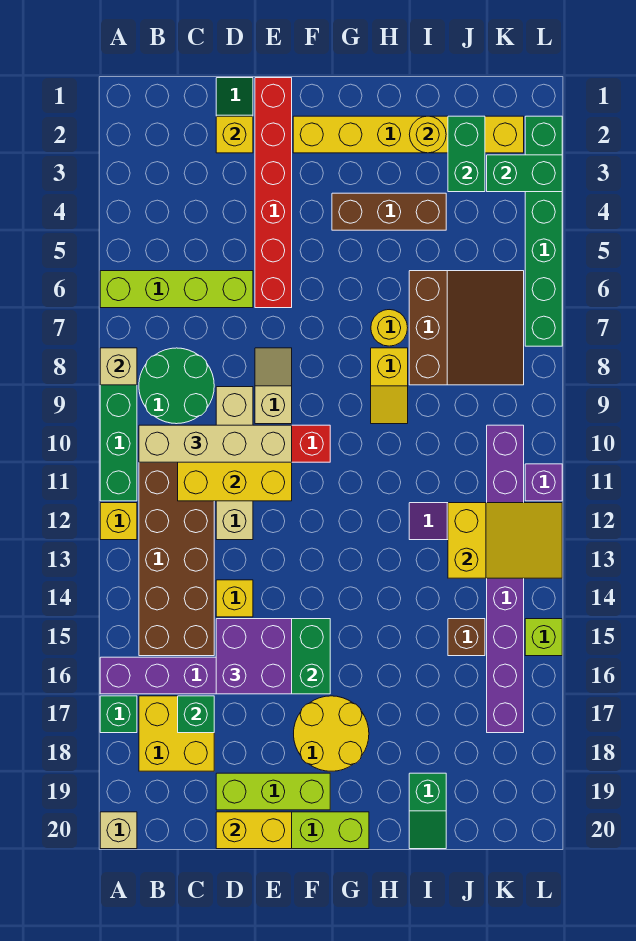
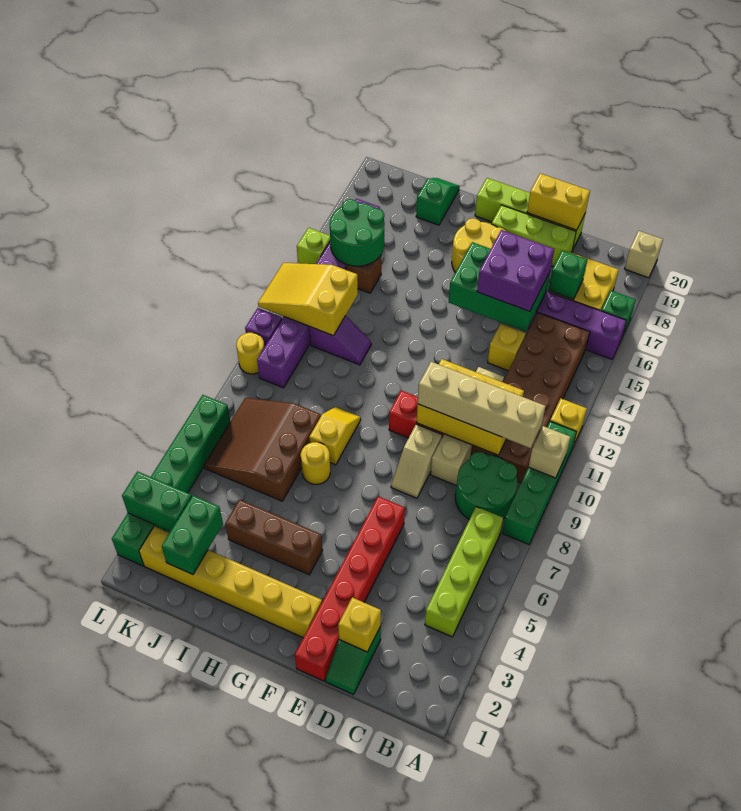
lime brick A6:D6 level 1 -> lime brick B4:B7 level 1
tan brick A8 level 2 -> tan brick A10 level 2
yellow round brick I2 level 2 -> yellow round brick L10 level 1
none -> green round brick J15:K16 level 2

